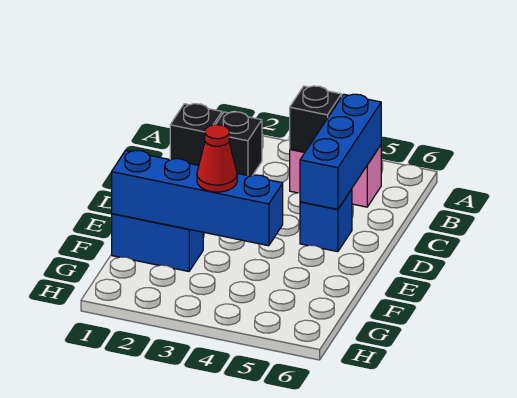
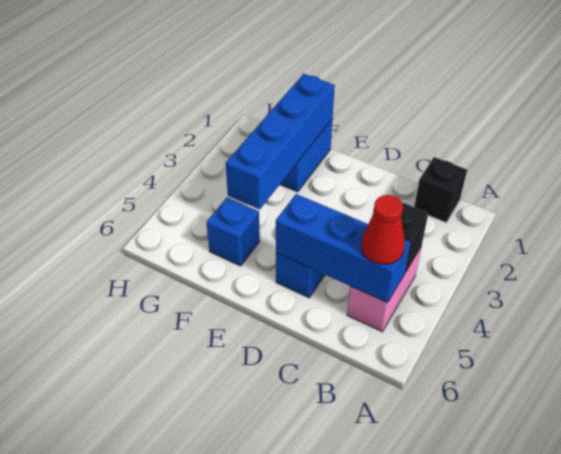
black brick B2 level 1 -> none
red cone F3 level 3 -> red cone B5 level 3
none -> blue brick F5 level 1

